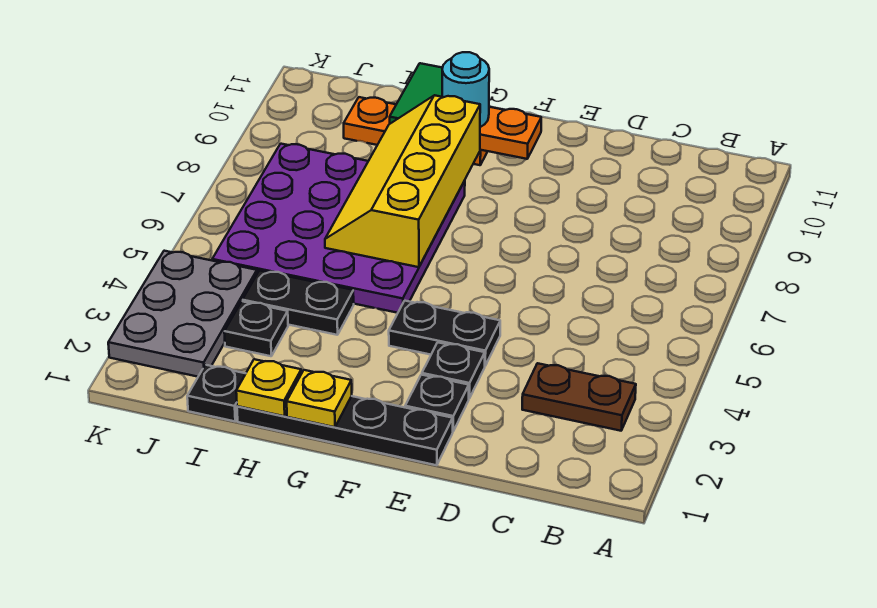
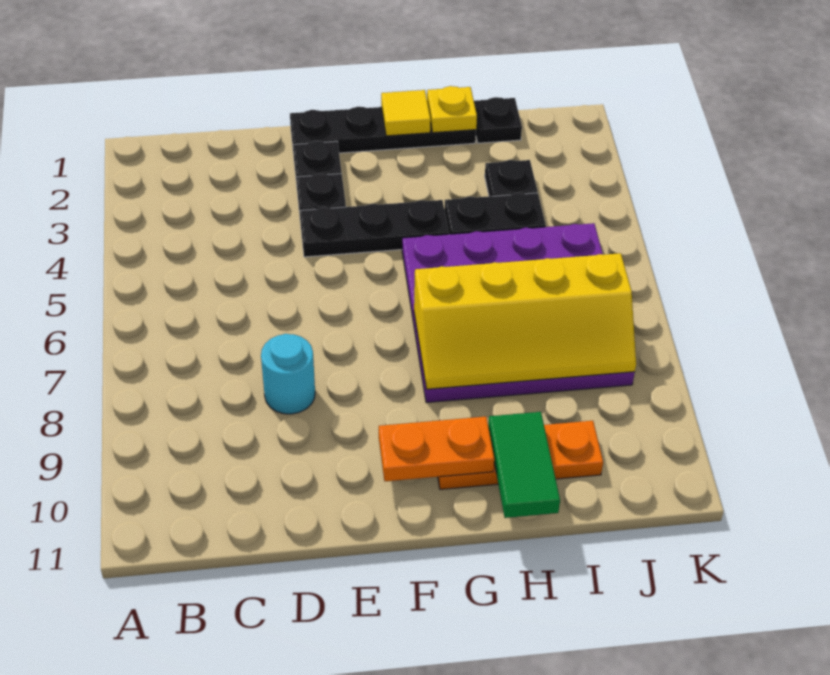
brown plate B3:C3 level 1 -> none
black plate E4:F4 level 1 -> black plate E4:G4 level 1
yellow plate G1 level 2 -> yellow tile G1 level 2
yellow slope G6:H9 level 2 top G -> yellow slope G7:J8 level 2 top 7
cyan round brick G10 level 3 -> cyan round brick D8 level 1
grey plate J2:K4 level 1 -> none

